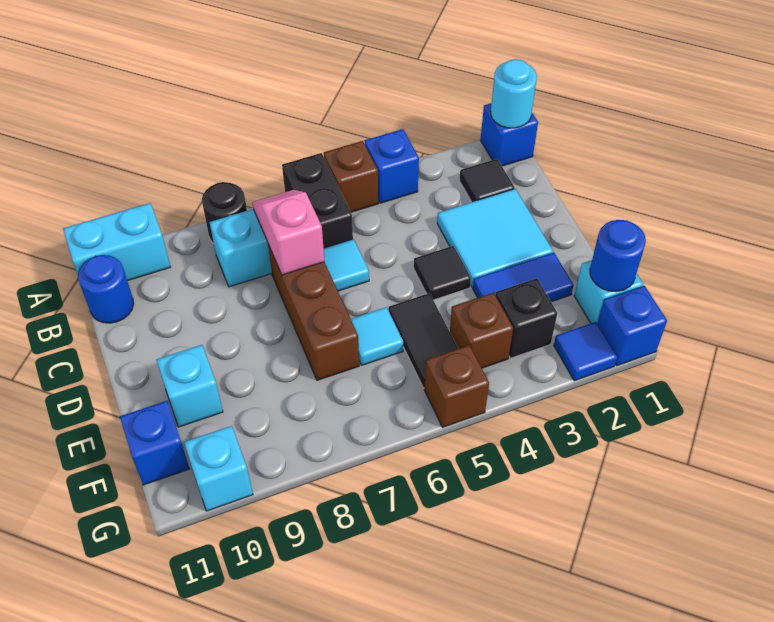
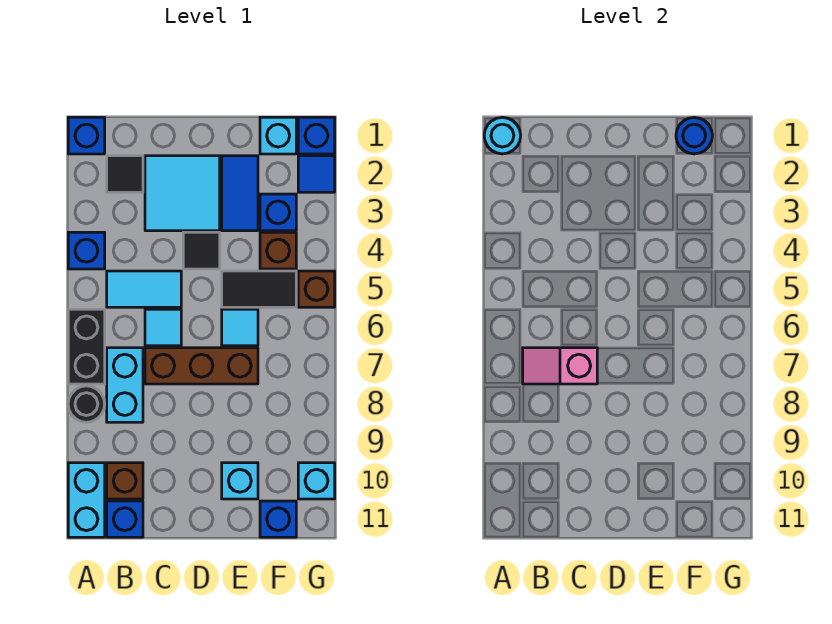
brown brick A5 level 1 -> brown brick B10 level 1
black brick A6:B6 level 1 -> black brick A6:A7 level 1
none -> cyan tile B5:C5 level 1
blue round brick B11 level 1 -> blue brick B11 level 1
black brick F3 level 1 -> blue brick F3 level 1

